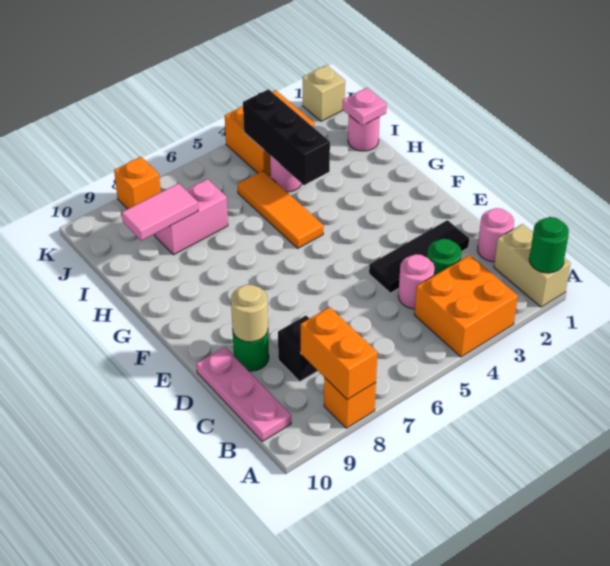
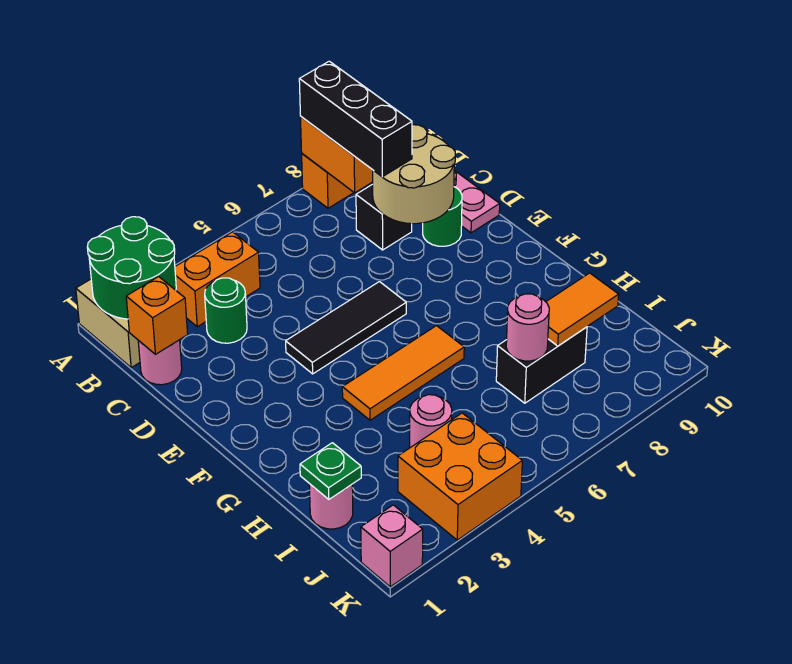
green round brick A1 level 2 -> green round brick A1:B2 level 2
orange brick A3:B4 level 1 -> orange brick B3:B4 level 1
pink round brick C4 level 1 -> pink round brick I7 level 2
black tile D2:D4 level 1 -> black tile E4:E6 level 1
tan round brick D9 level 2 -> tan round brick C8:D9 level 2
orange tile G5:I5 level 1 -> orange tile G4:G6 level 1
black brick H4:J4 level 2 -> black brick A8:C8 level 3
pink plate I1 level 2 -> green plate I1 level 2
pink brick I7:I8 level 1 -> black brick I7:I8 level 1
pink tile I8:I9 level 2 -> orange tile I8:I9 level 2
tan brick K1 level 1 -> pink brick K1 level 1
orange brick K8 level 1 -> orange brick C1 level 2

